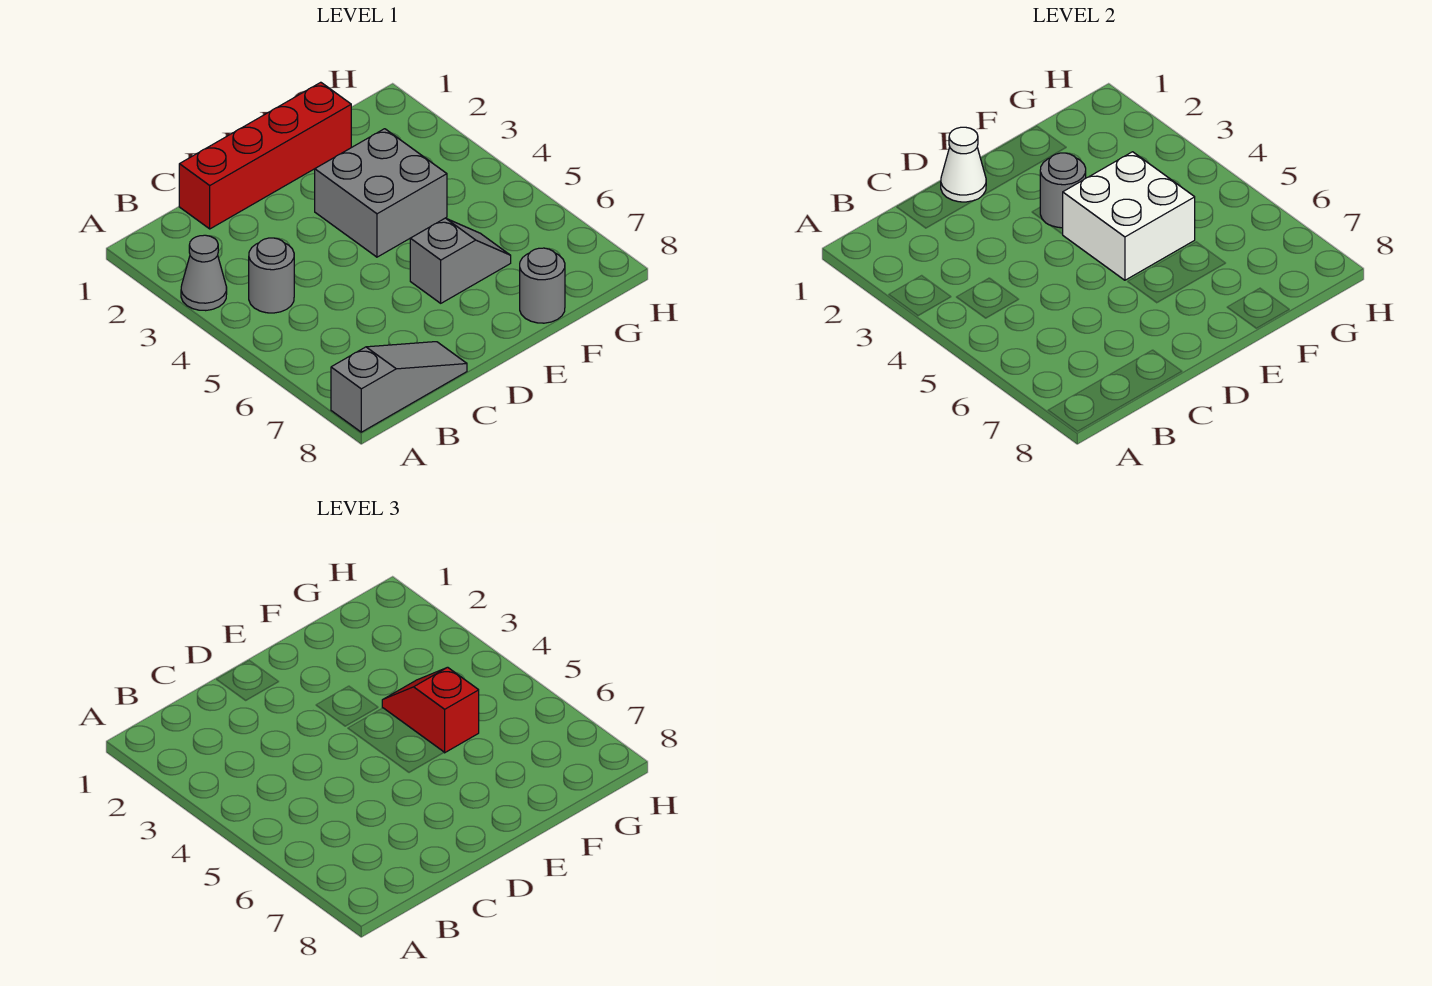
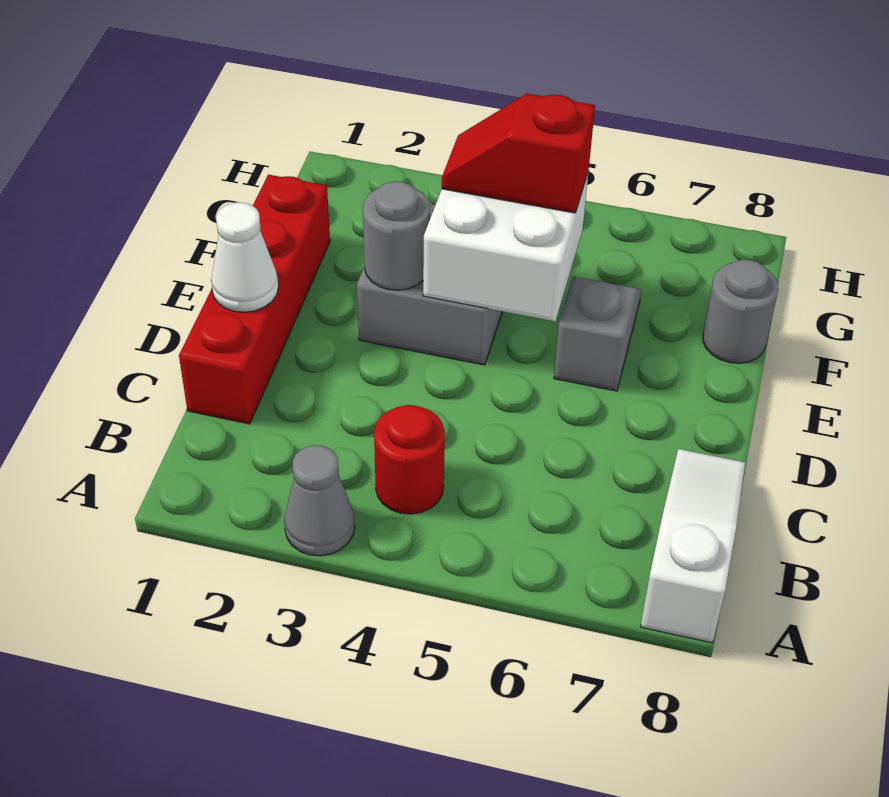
grey slope A8:C8 level 1 top A -> white slope A8:C8 level 1 top A
grey round brick B4 level 1 -> red round brick B4 level 1

